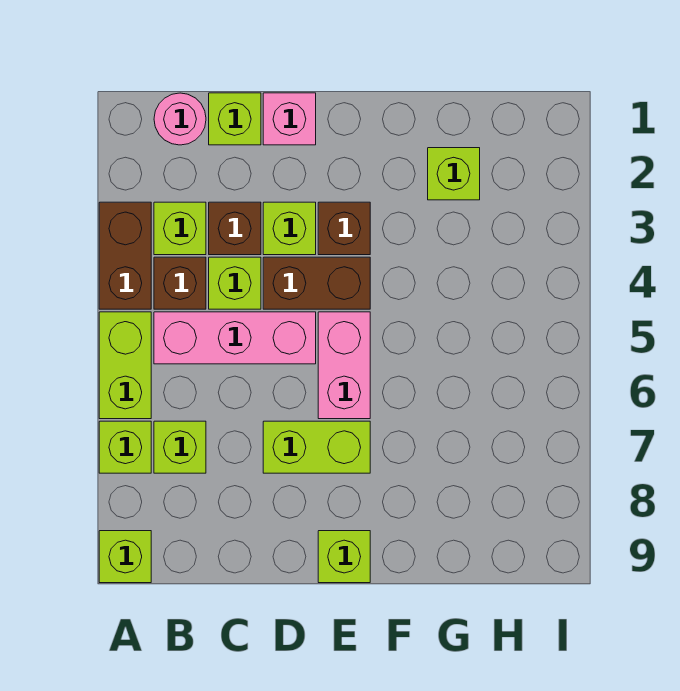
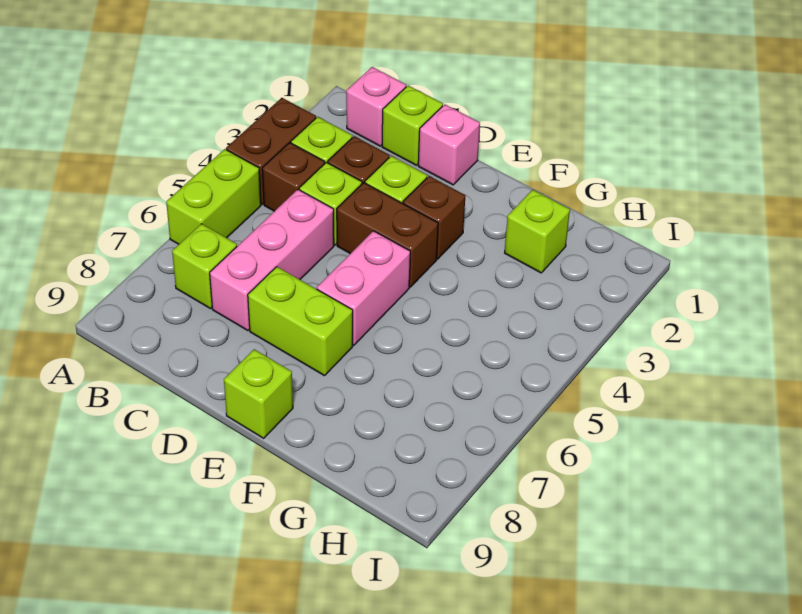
lime brick A7 level 1 -> none
lime brick A9 level 1 -> none
pink round brick B1 level 1 -> pink brick B1 level 1
pink brick B5:D5 level 1 -> pink brick C5:C7 level 1

